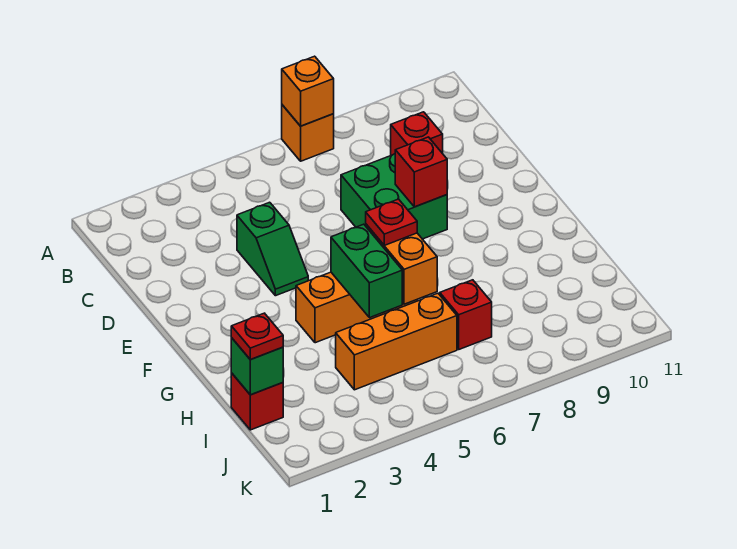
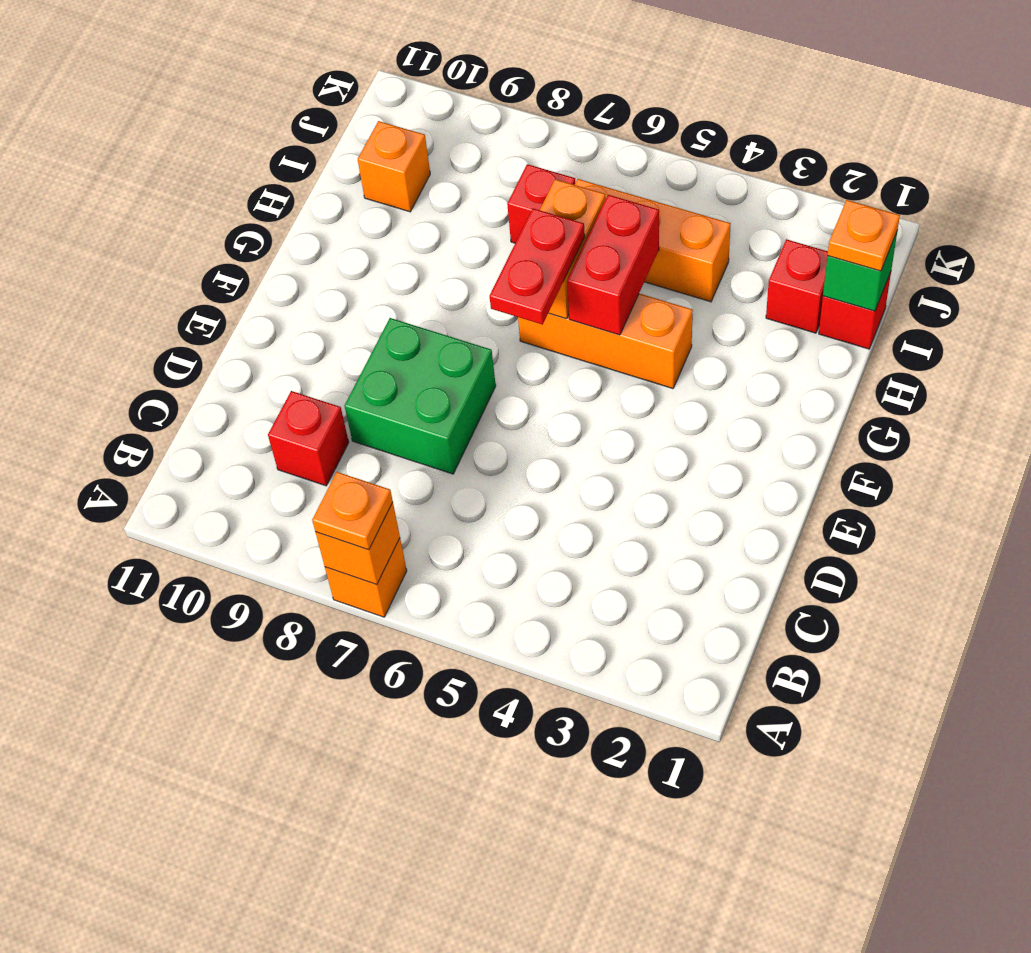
none -> orange plate A7 level 3
green slope D4:E4 level 1 top D -> none
red brick E8 level 2 -> red brick I2 level 1
green brick G5:H5 level 2 -> red brick G5:H5 level 2
red plate G6 level 3 -> red plate F6:G6 level 3
red plate I1 level 3 -> orange plate I1 level 3
none -> orange brick I10 level 1

